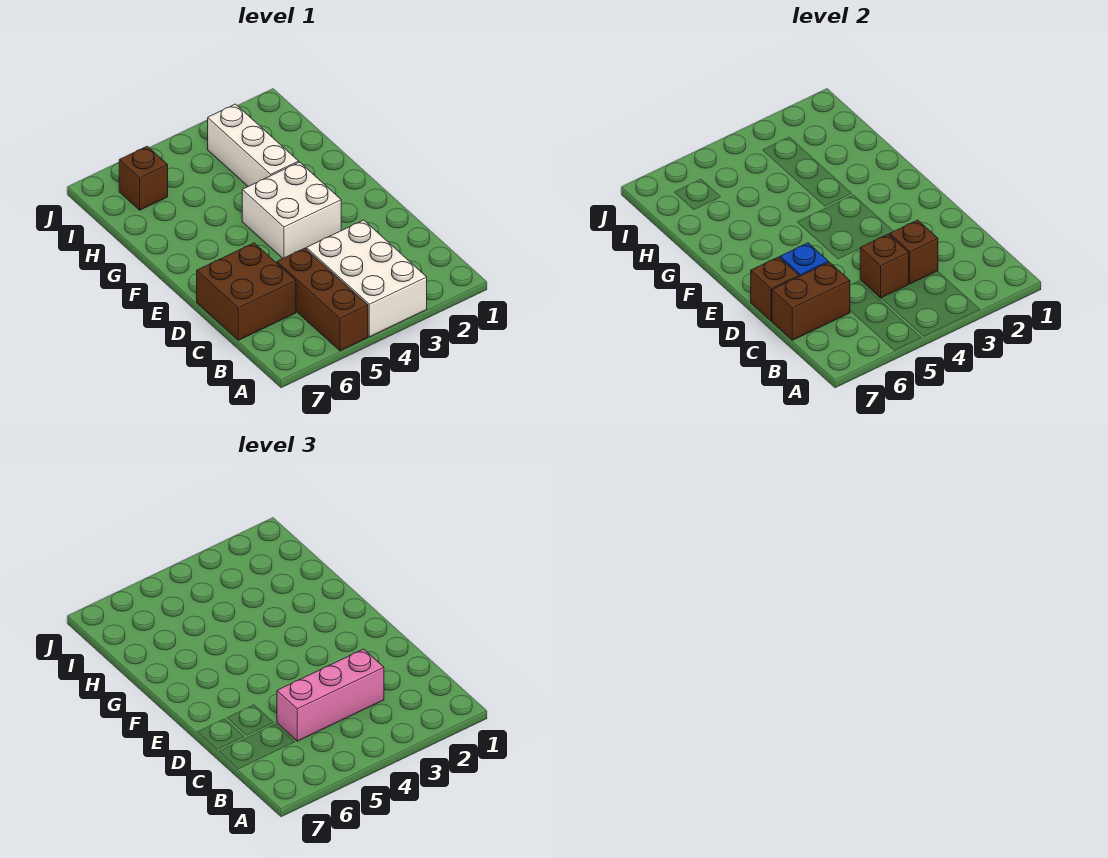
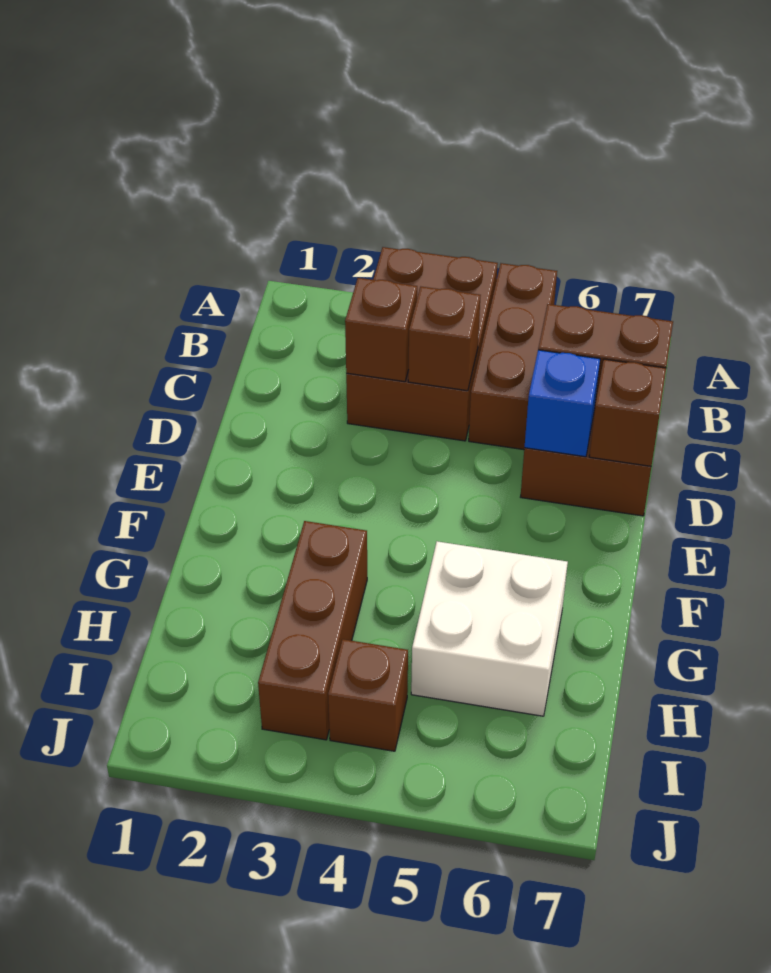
white brick A3:C4 level 1 -> brown brick A3:C4 level 1
pink brick C3:C5 level 3 -> none
white brick E3:F4 level 1 -> white brick G5:H6 level 1
white brick G3:I3 level 1 -> brown brick G3:I3 level 1
brown brick I6 level 1 -> brown brick I4 level 1

